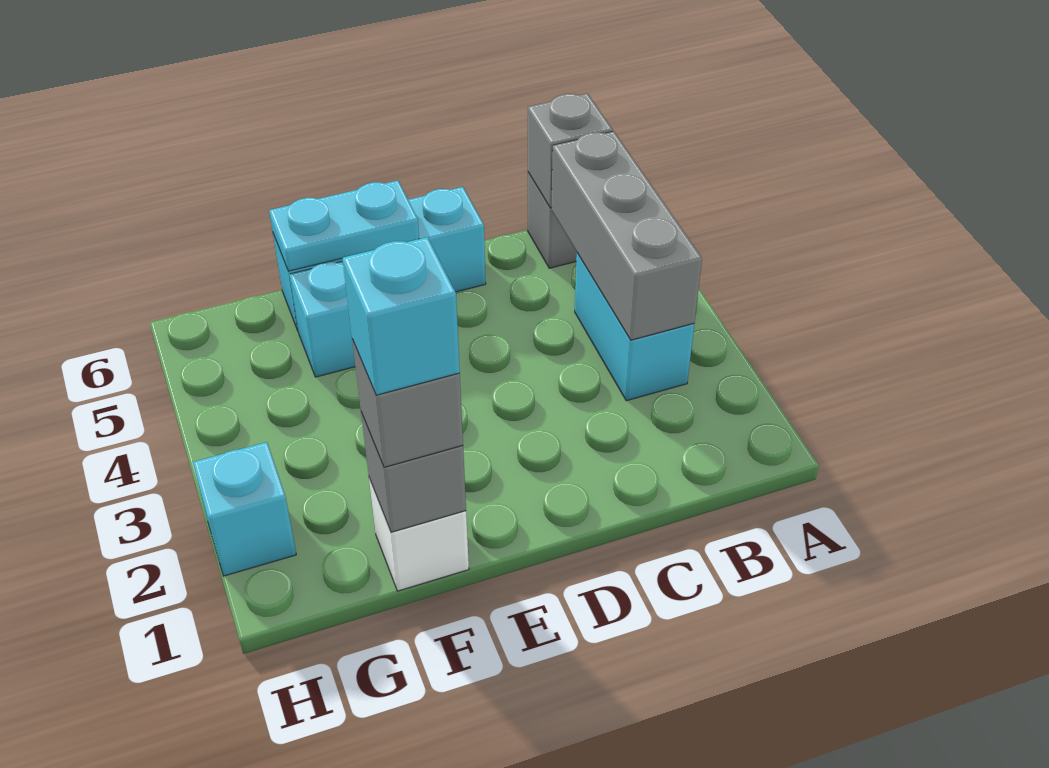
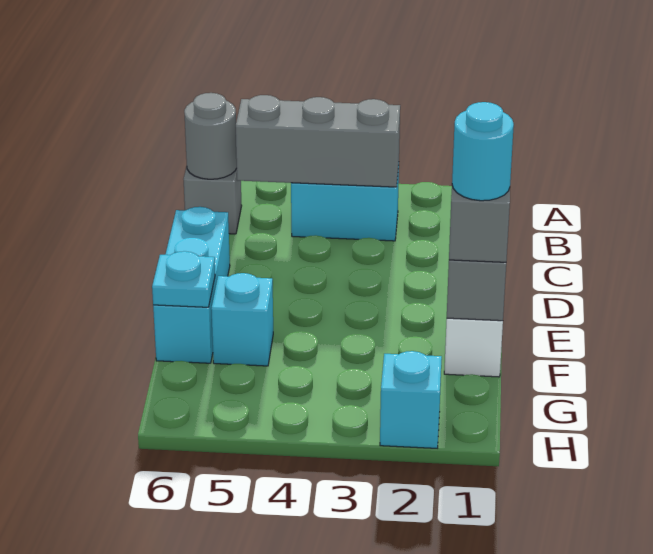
grey brick B6 level 2 -> grey round brick B6 level 2
cyan plate E6:F6 level 2 -> cyan plate F6 level 2
cyan brick F1 level 4 -> cyan round brick F1 level 4

